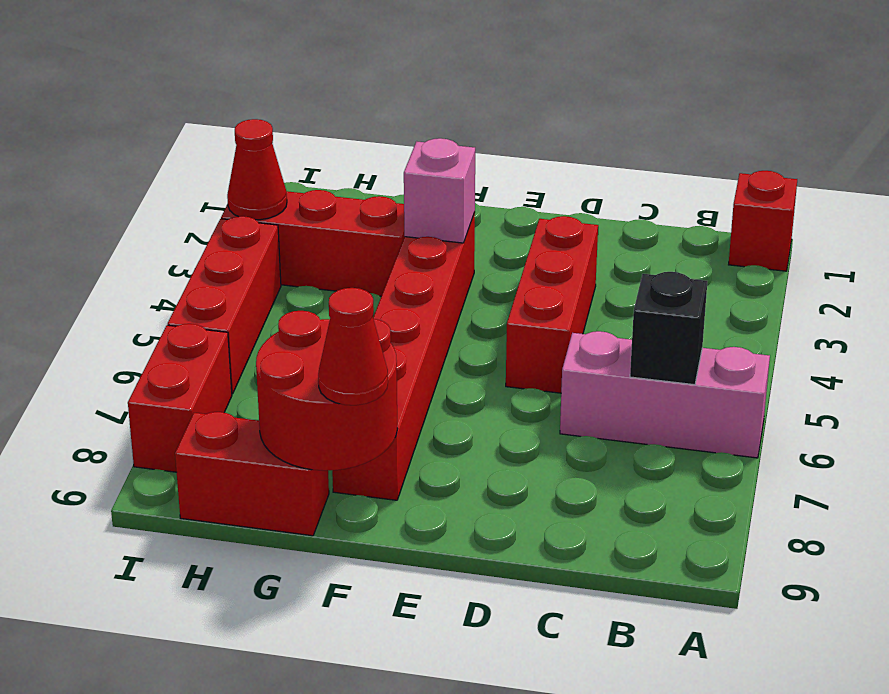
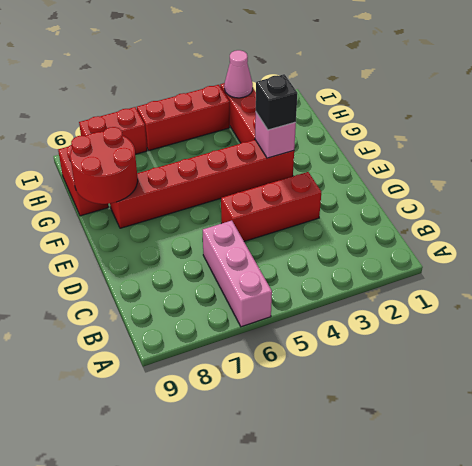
red brick A1 level 1 -> none
black brick B6 level 2 -> black brick F3 level 3
red cone F9 level 3 -> none
red cone I3 level 2 -> pink cone I3 level 2

